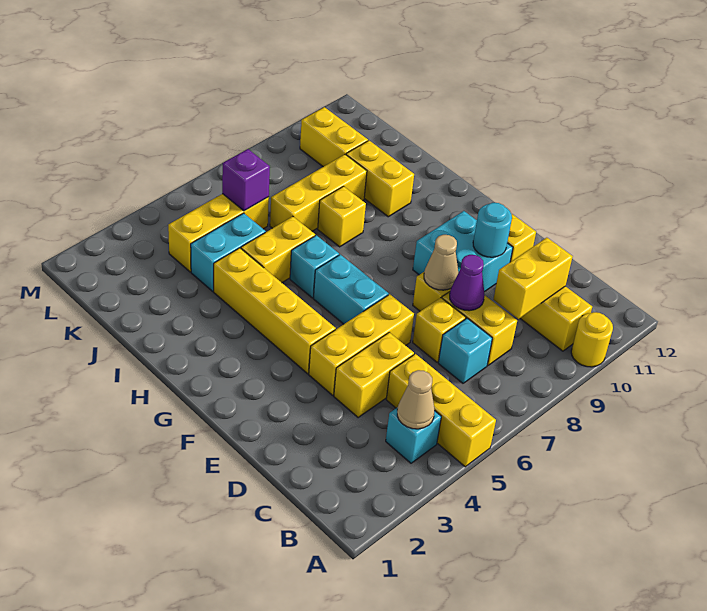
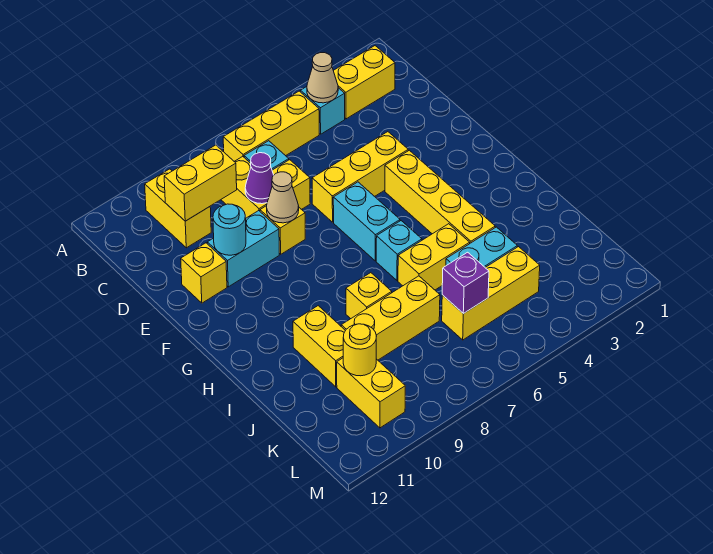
yellow brick A5:C5 level 1 -> yellow brick B5:B7 level 1
yellow round brick A10 level 1 -> yellow round brick K10 level 2
yellow brick D4:D5 level 1 -> yellow brick B2:B3 level 1
cyan brick E9:F10 level 1 -> cyan brick E9:E10 level 1

